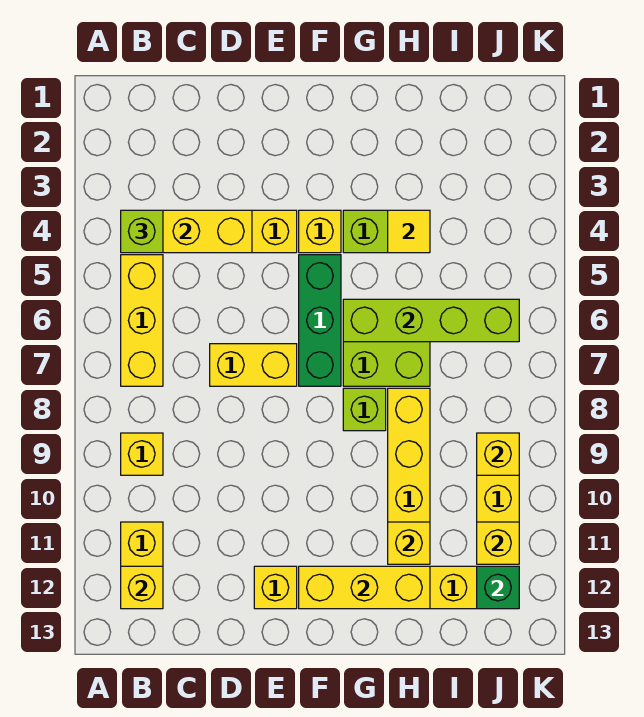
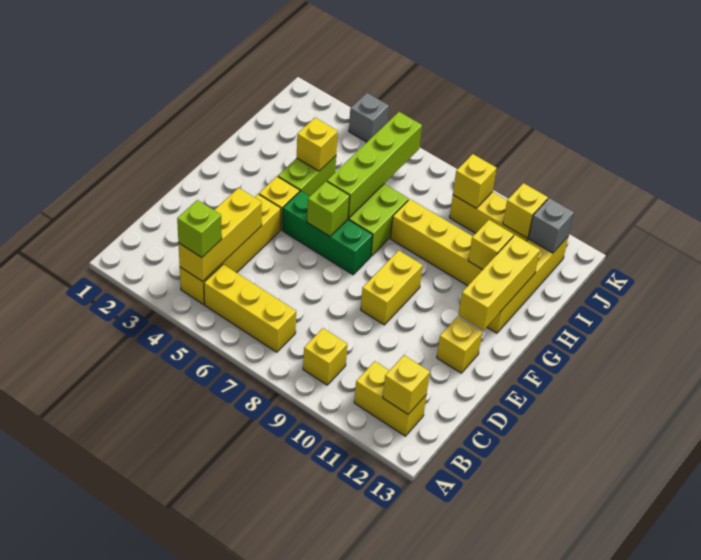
yellow brick D7:E7 level 1 -> yellow brick E9:F9 level 1
lime brick G8 level 1 -> lime brick F6 level 2
yellow tile H4 level 2 -> yellow brick H4 level 2
green brick J12 level 2 -> grey brick J12 level 2
none -> grey brick K4 level 1

